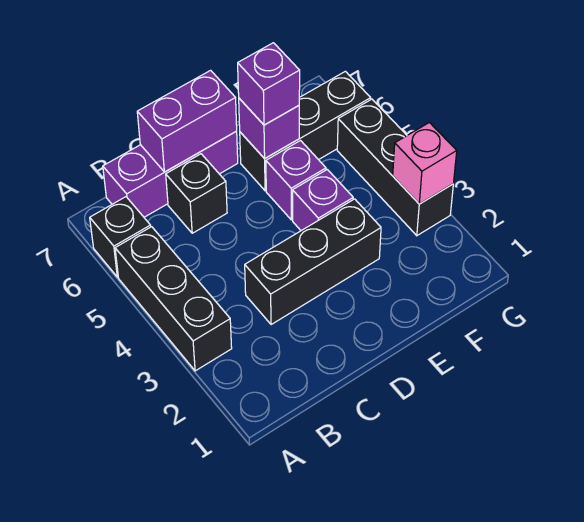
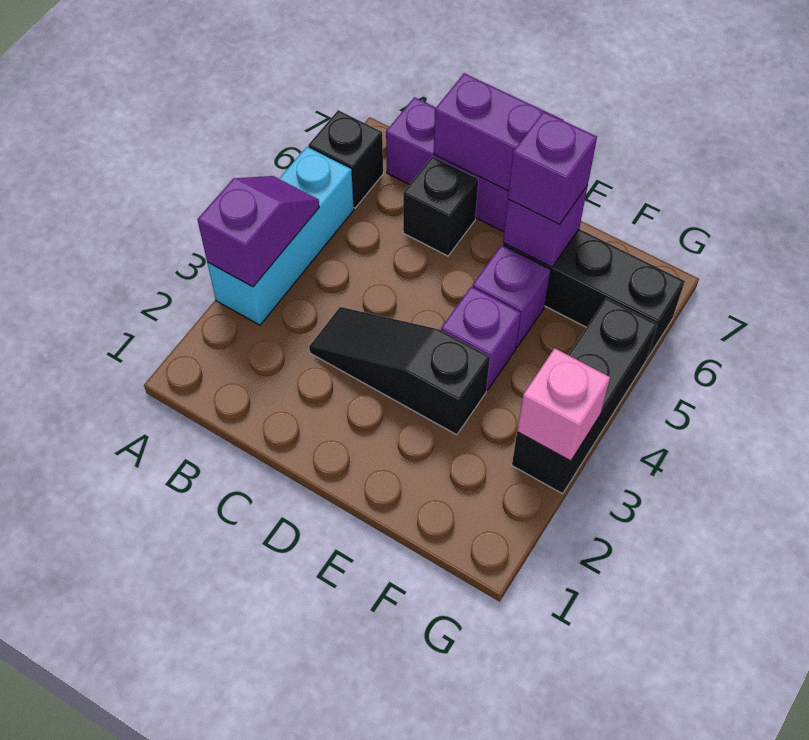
black brick A3:A5 level 1 -> cyan brick A3:A5 level 1
none -> purple slope A3:A4 level 2 top 3
black brick C3:E3 level 1 -> black slope C3:E3 level 1 top E

